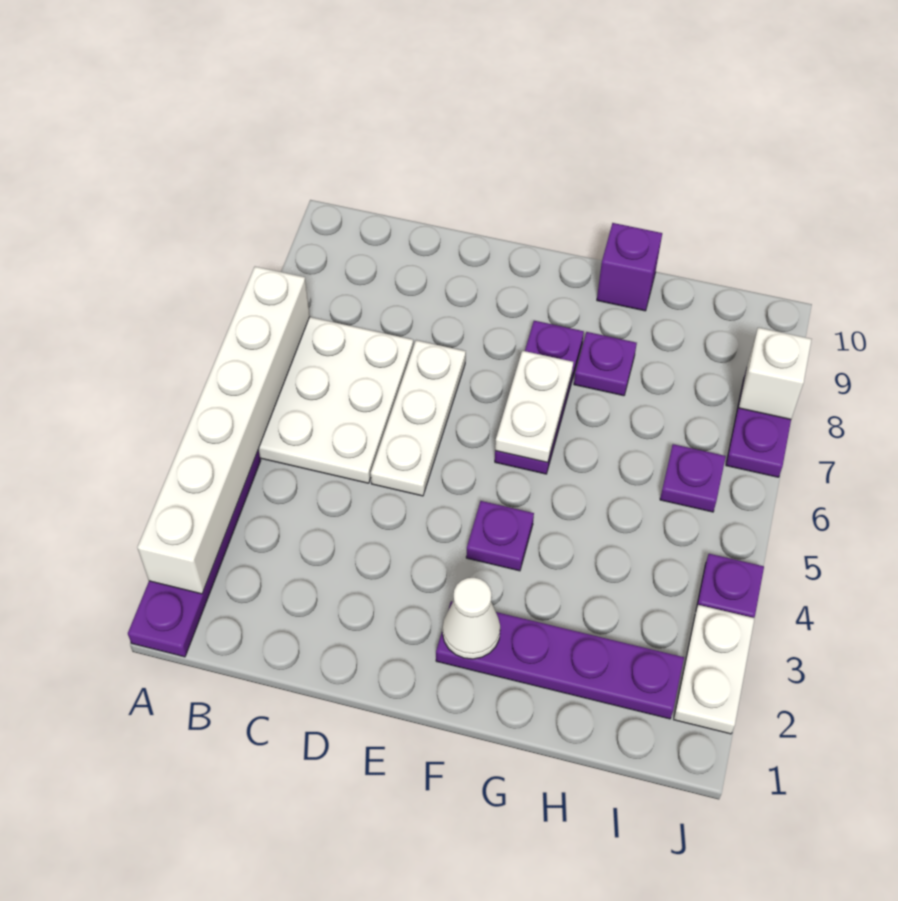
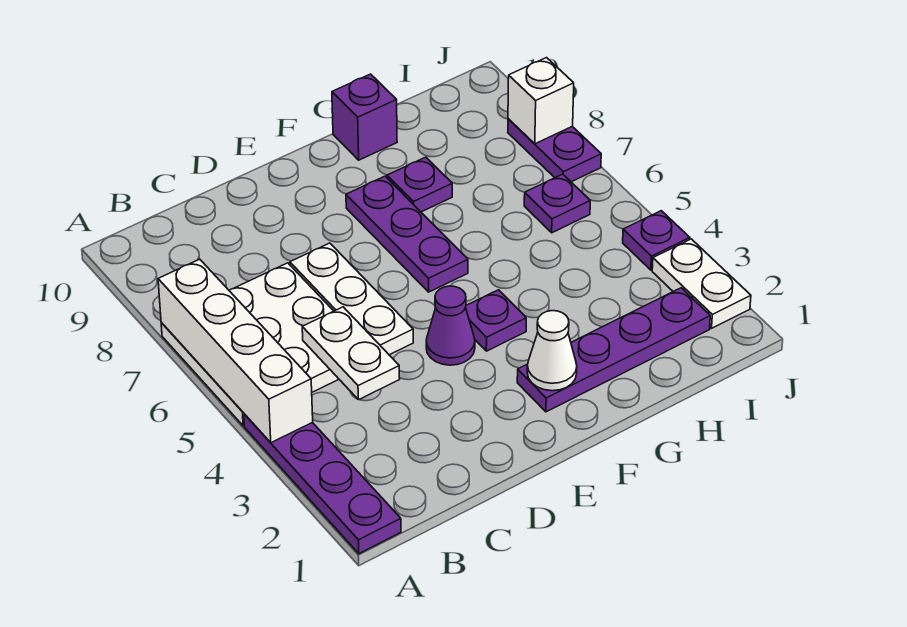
white brick A2:A7 level 2 -> white brick A4:A7 level 2
none -> purple cone E4 level 1
white plate F6:F7 level 2 -> white plate C4:C5 level 2

